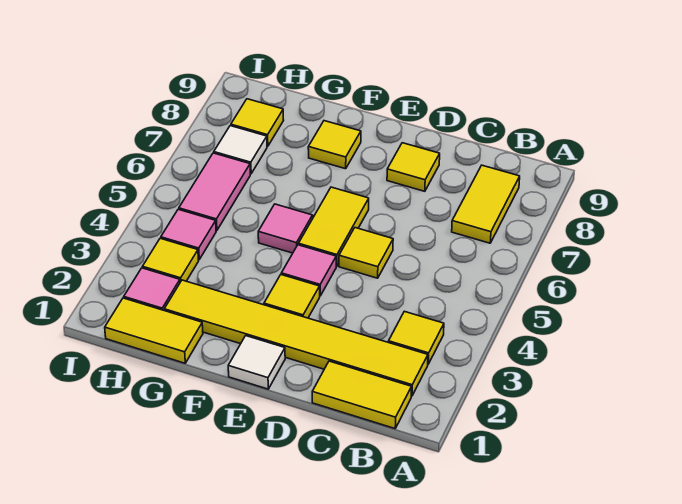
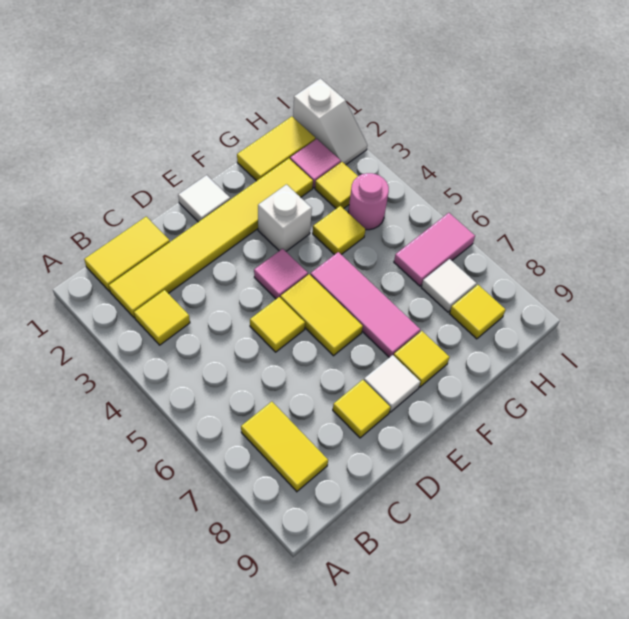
yellow tile E3 level 1 -> yellow tile G4 level 1
none -> white tile E8 level 1
none -> white brick F3 level 1
pink tile F5 level 1 -> pink tile F5:F7 level 1
pink tile H4 level 1 -> pink round brick H4 level 1
pink tile H5:H6 level 1 -> pink tile H6:I6 level 1
none -> white slope I1:I2 level 1 top 1

